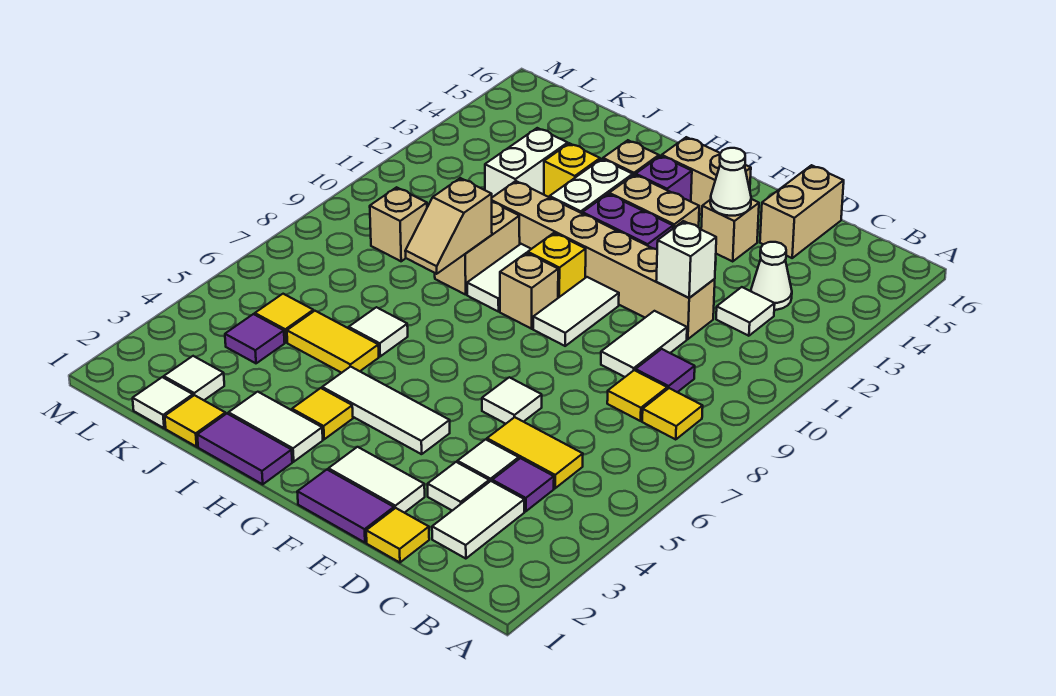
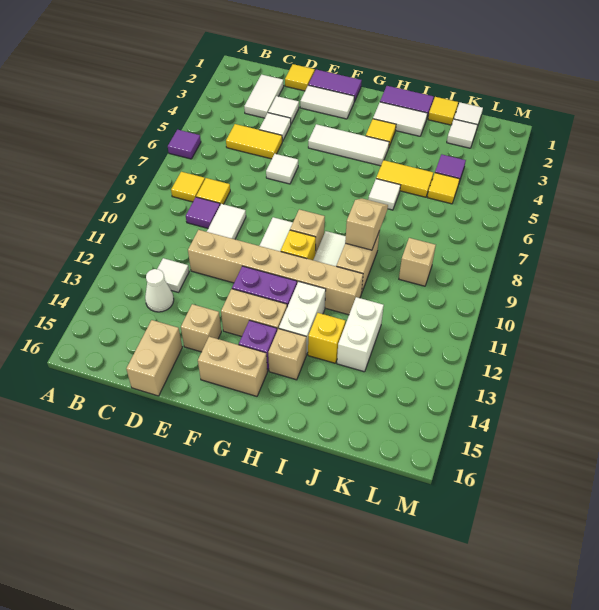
purple tile C4 level 1 -> purple tile A6 level 1
white brick D11 level 2 -> none
white cone E14 level 2 -> none

